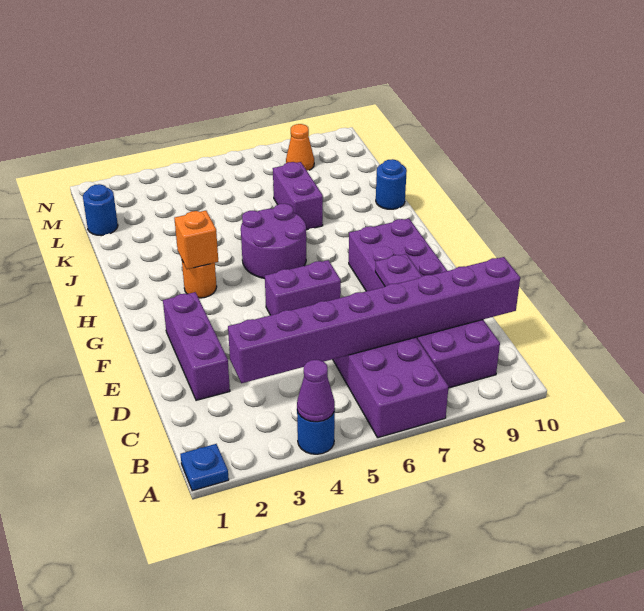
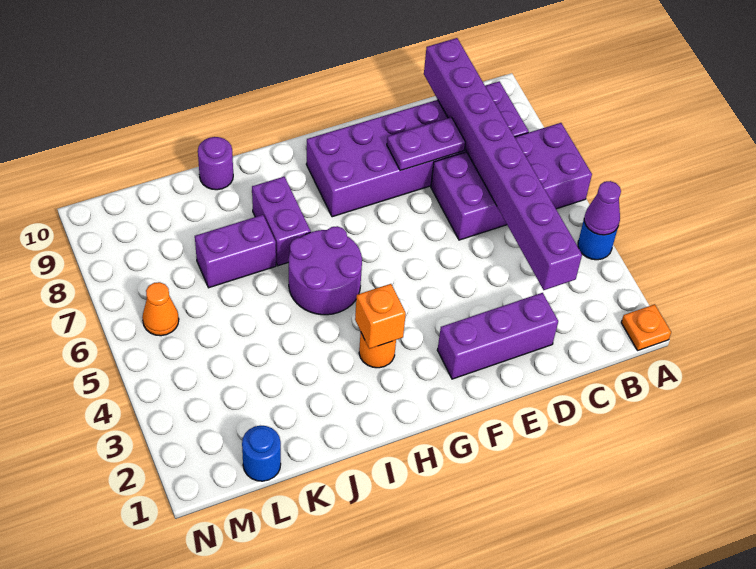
blue plate A1 level 1 -> orange plate A1 level 1
purple brick F5:F6 level 1 -> purple brick I7:I8 level 1
blue round brick J10 level 1 -> purple round brick J10 level 1
orange cone M8 level 1 -> orange cone M6 level 1

